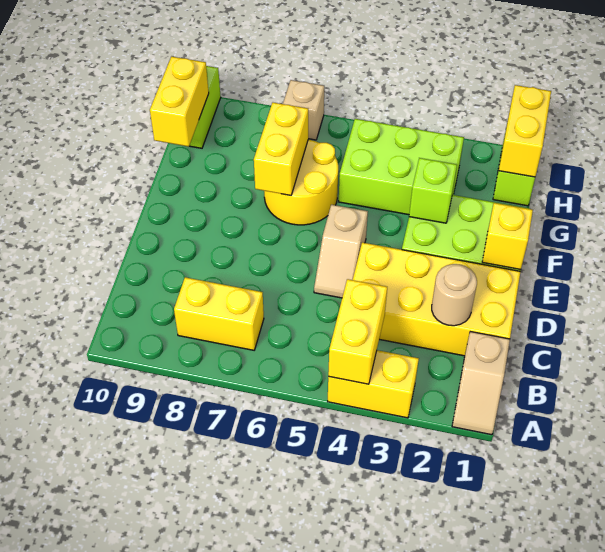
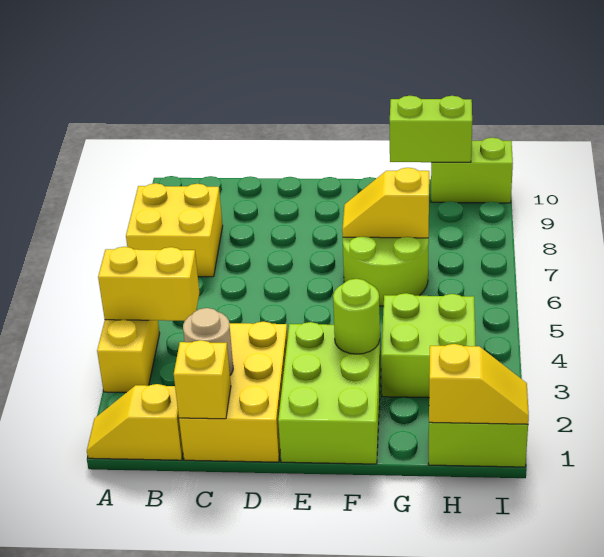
tan slope A1:B1 level 1 top B -> yellow slope A1:B1 level 1 top B
yellow brick B7:B8 level 1 -> yellow brick A7:B8 level 1
yellow brick C1:D4 level 1 -> yellow brick C1:D3 level 1
tan slope D5:E5 level 1 top E -> none
yellow brick E1 level 2 -> yellow brick C1 level 2
lime brick F3 level 2 -> lime round brick F3 level 2
yellow round brick F6:G7 level 1 -> lime round brick F6:G7 level 1
yellow brick F7:G7 level 2 -> yellow slope F7:G7 level 2 top G
lime brick G3:H5 level 1 -> lime brick G3:H4 level 1
yellow brick G10:H10 level 2 -> lime brick G10:H10 level 2
yellow brick H1:I1 level 2 -> yellow slope H1:I1 level 2 top H
tan brick I7 level 1 -> none

